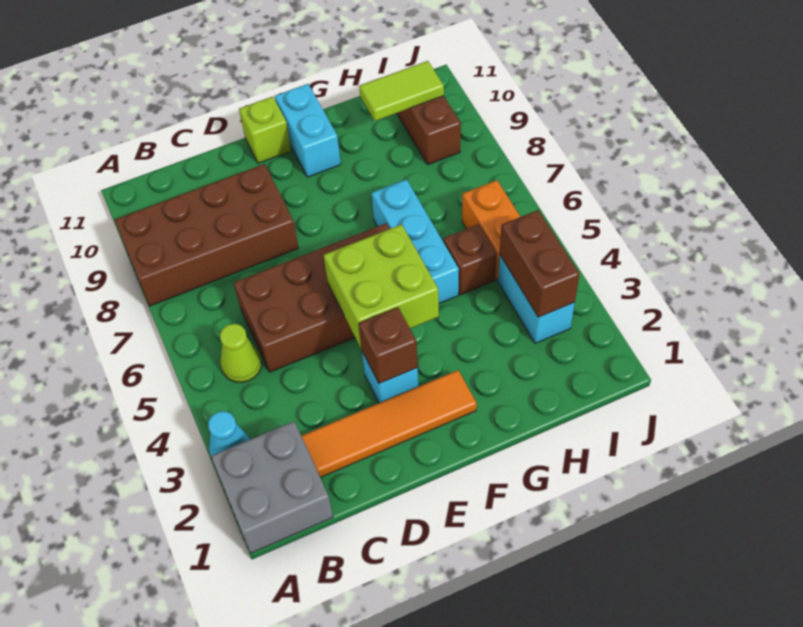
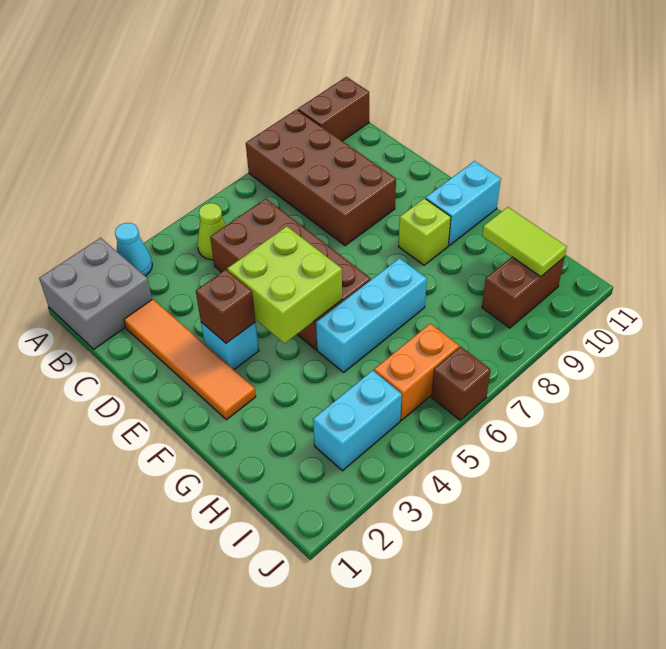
lime brick E11 level 1 -> lime brick F9 level 1
brown brick H5 level 1 -> brown brick J6 level 1
brown brick I3:I4 level 2 -> brown brick A10:A11 level 1

